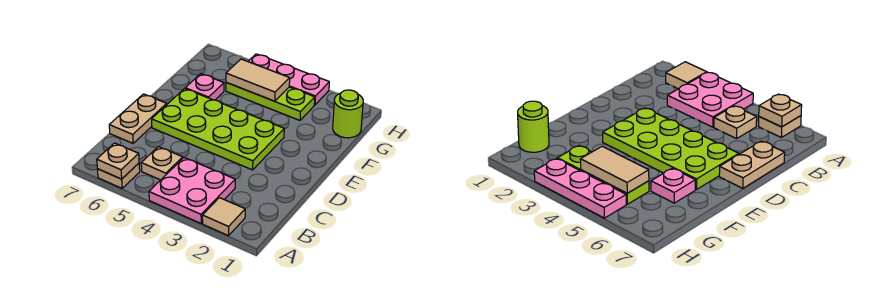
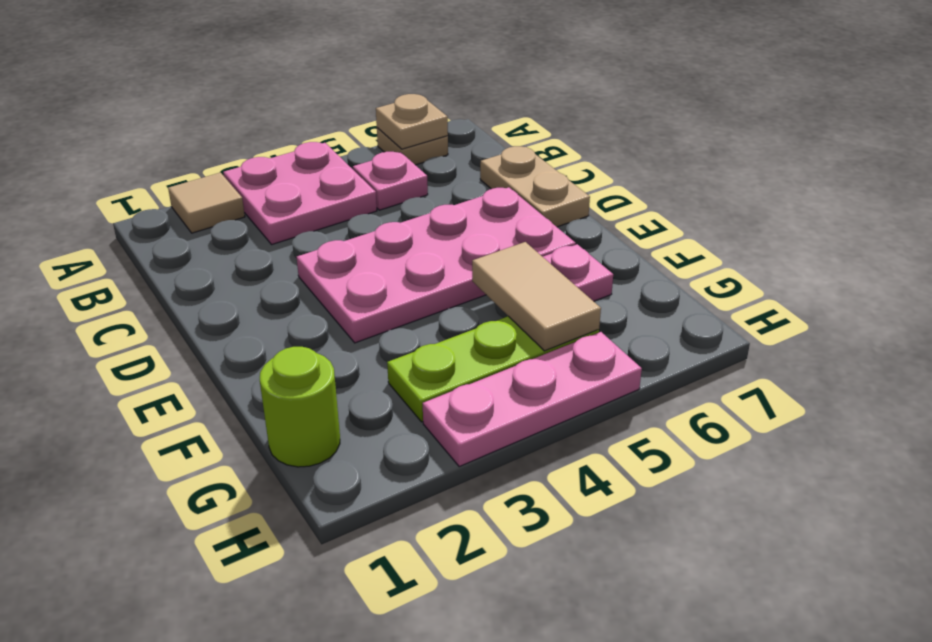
tan plate B5 level 1 -> pink plate B5 level 1
lime plate D3:E6 level 1 -> pink plate D3:E6 level 1
tan tile G4:G5 level 2 -> tan tile F5:G5 level 2

